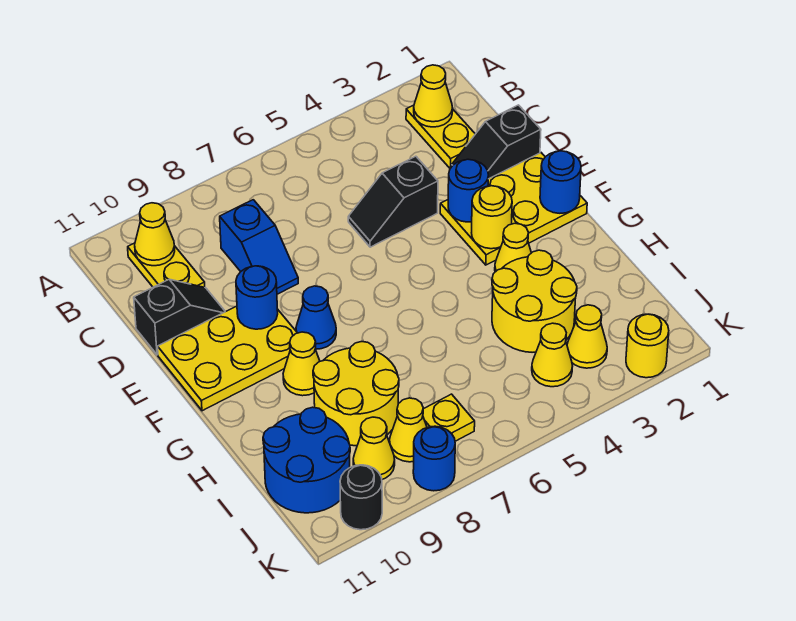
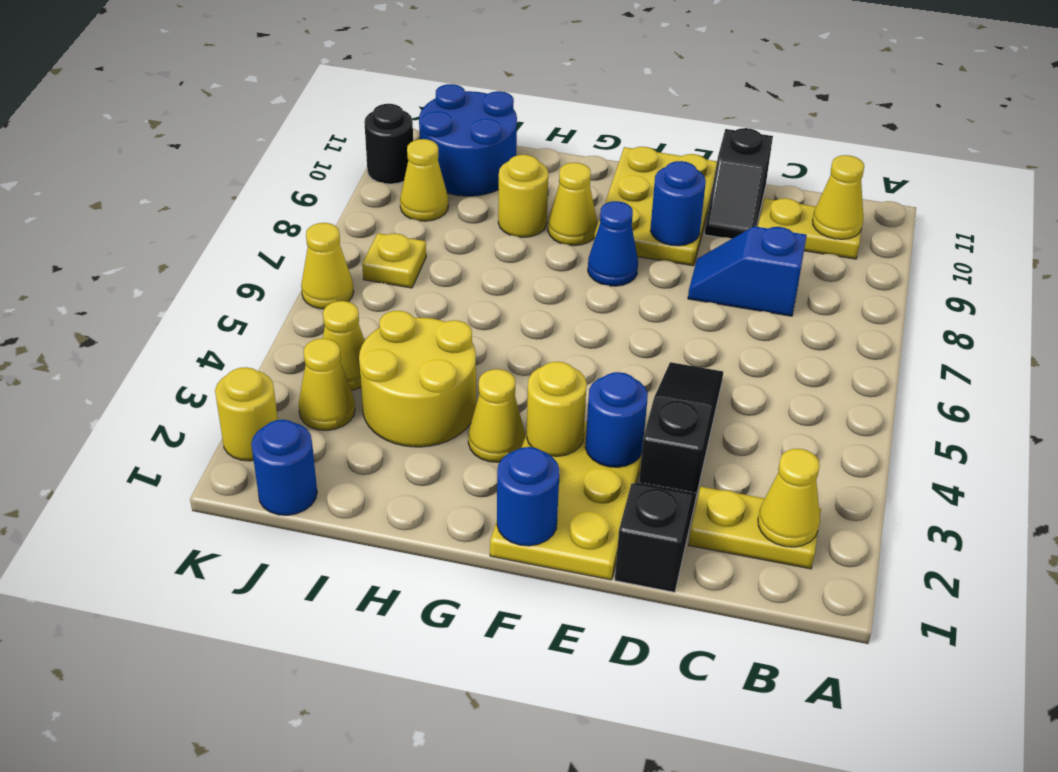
black slope D4:D5 level 1 top 4 -> black slope D3:D5 level 1 top 3
yellow round brick H8:I9 level 1 -> yellow round brick H9 level 1
yellow cone J8 level 1 -> yellow cone K6 level 1
blue round brick K8 level 1 -> blue round brick J1 level 1

